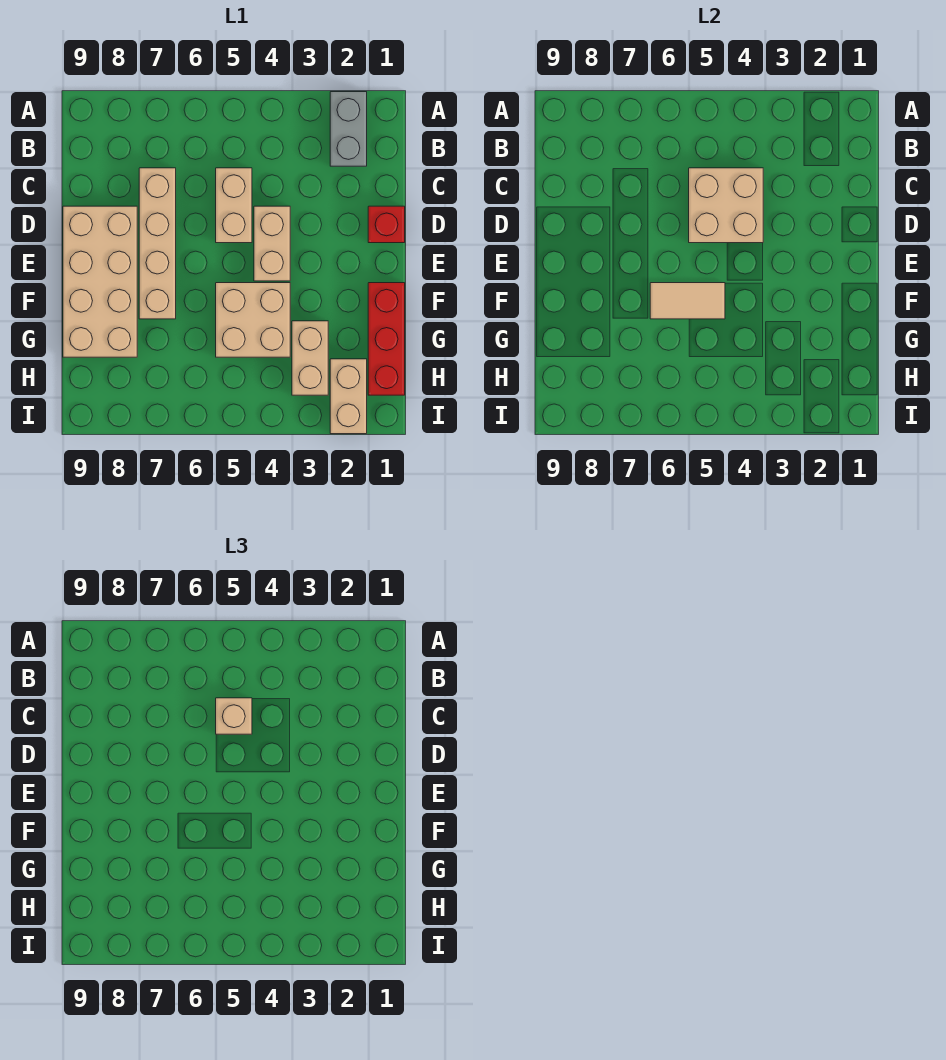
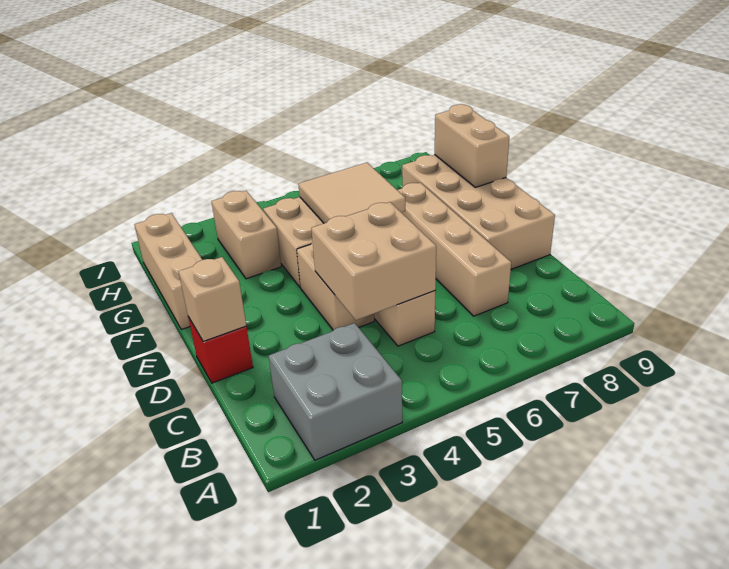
grey brick A2:B2 level 1 -> grey brick A2:B3 level 1
tan brick C5 level 3 -> tan brick D1 level 2
red brick F1:H1 level 1 -> tan brick F1:H1 level 1
tan tile F5:F6 level 2 -> tan tile F5:G6 level 2
tan brick H2:I2 level 1 -> tan brick F9:G9 level 2

